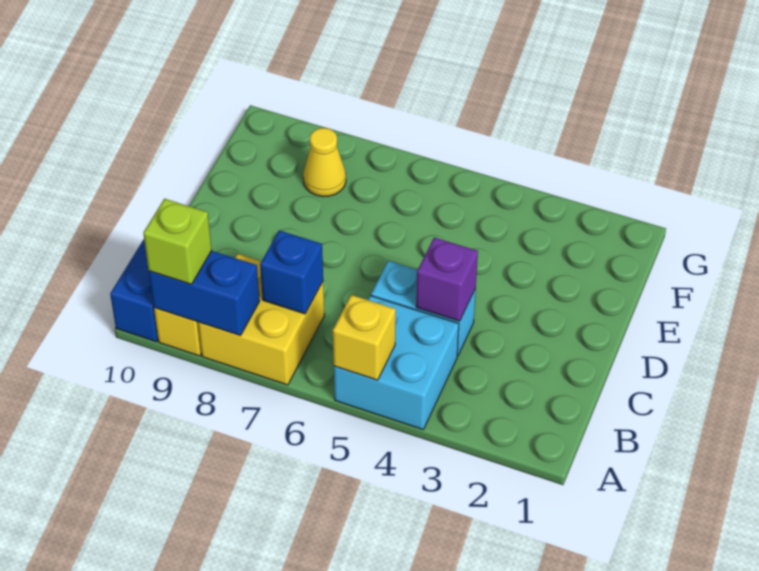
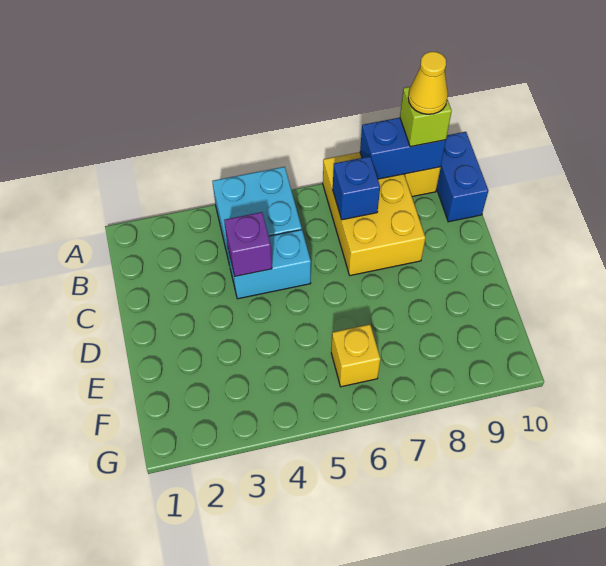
yellow brick A5 level 2 -> yellow brick F6 level 1
yellow brick A7:B8 level 1 -> yellow brick A7:C8 level 1
yellow cone F8 level 1 -> yellow cone A9 level 4

